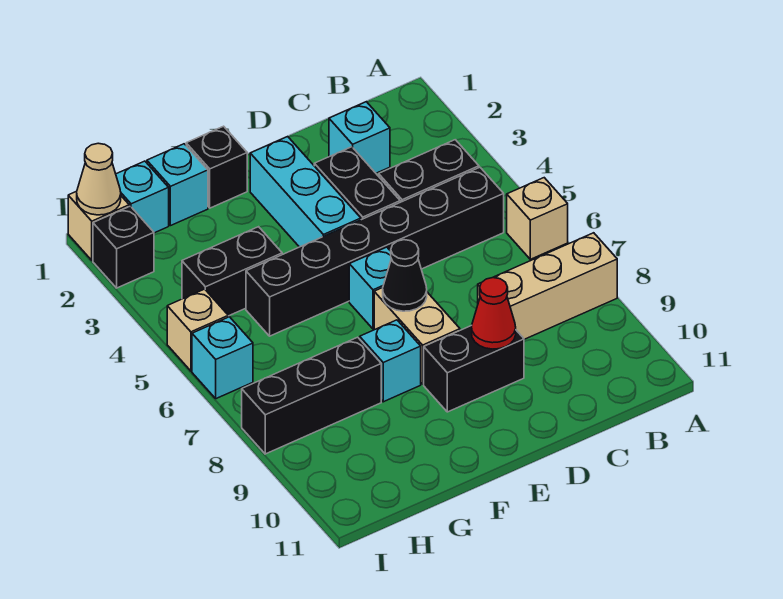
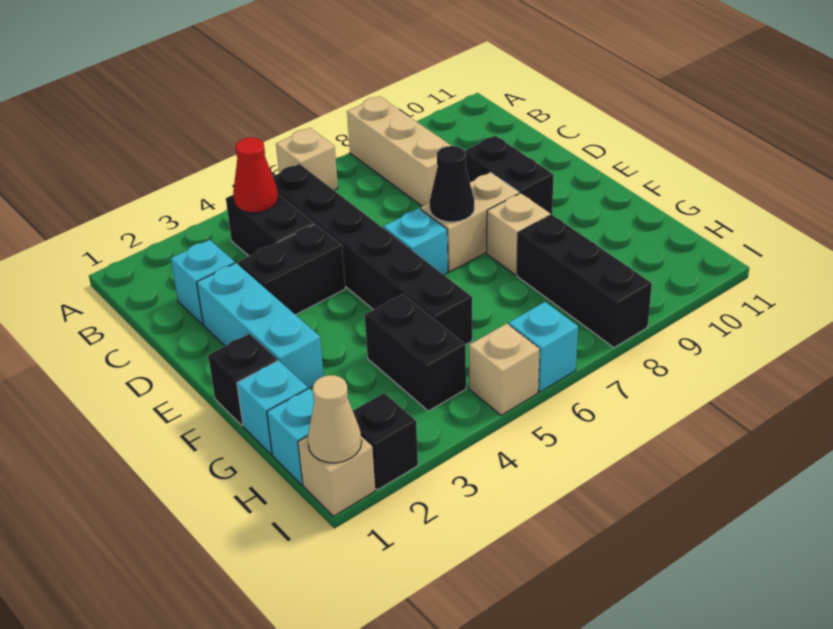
red cone D9 level 2 -> red cone B4 level 2
cyan brick E2:E4 level 1 -> cyan brick D2:F2 level 1
cyan brick F8 level 1 -> tan brick F8 level 1

